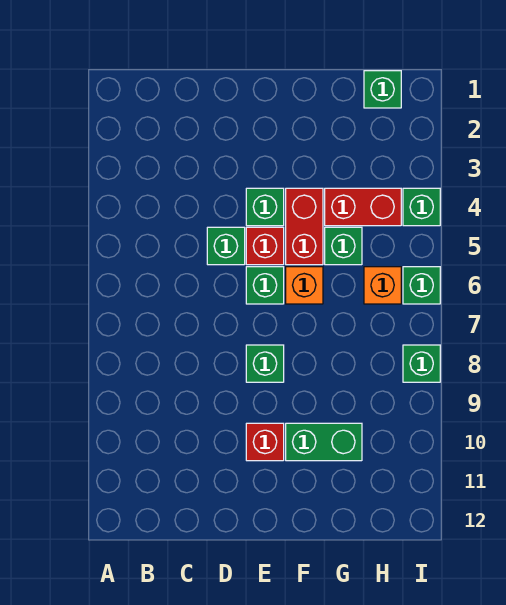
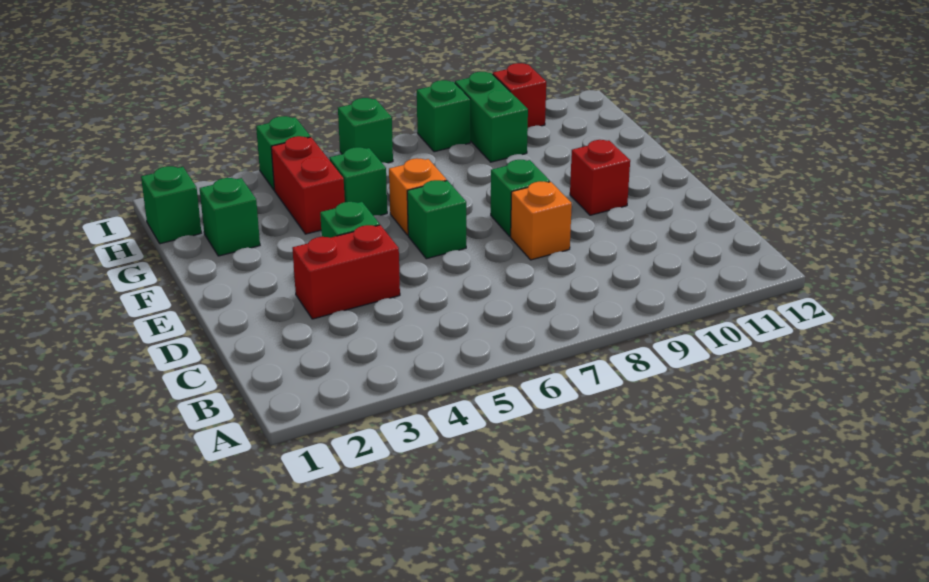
green brick D5 level 1 -> green brick G2 level 1
red brick E5 level 1 -> red brick I10 level 1
red brick F4:F5 level 1 -> red brick D3:D4 level 1
green brick F10:G10 level 1 -> green brick H9:I9 level 1
orange brick H6 level 1 -> orange brick D8 level 1

